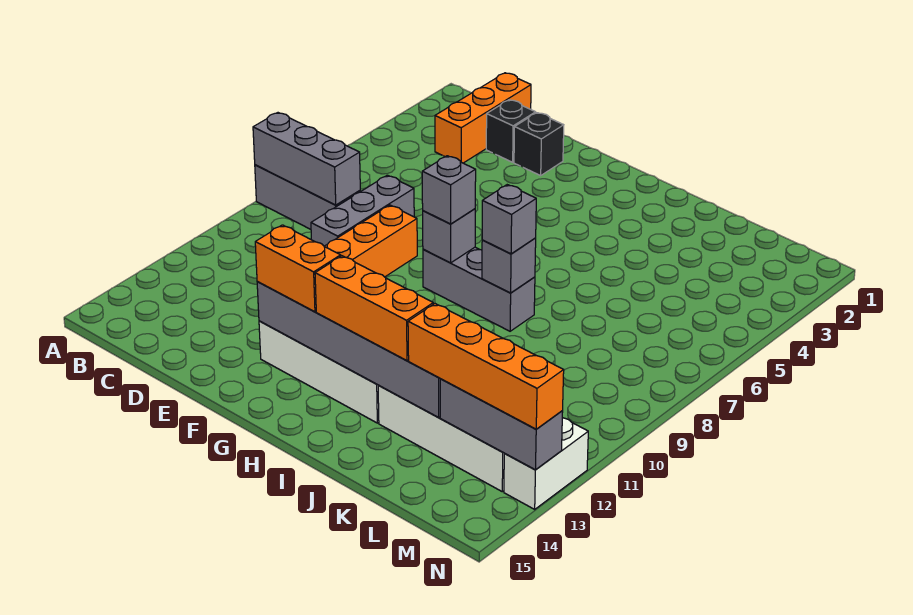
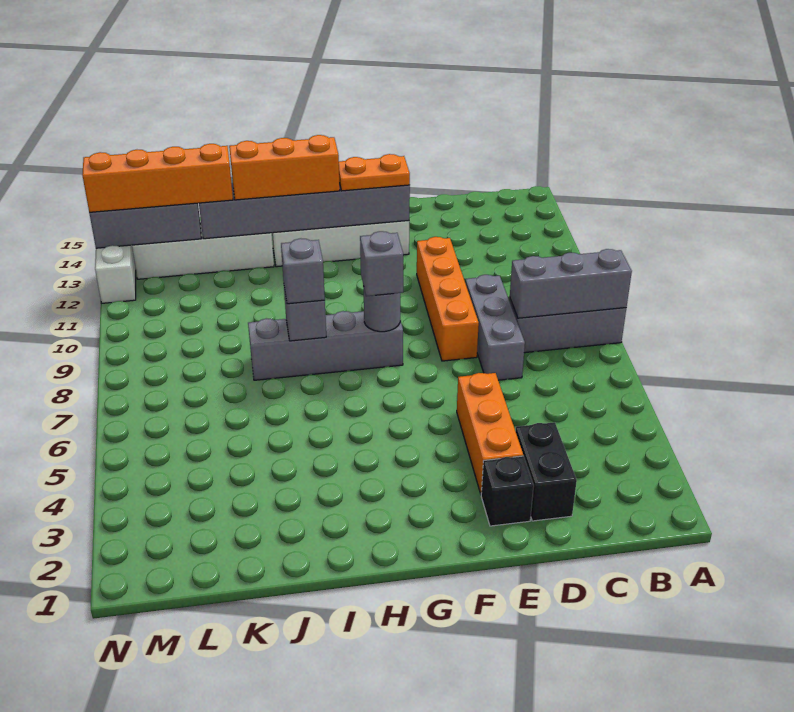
orange brick C1:C3 level 1 -> orange brick E3:E5 level 1
black brick D2 level 1 -> black brick D2:D3 level 1
orange brick F13:G13 level 3 -> orange plate F13:G13 level 3
grey brick G8:I8 level 1 -> grey brick G8:J8 level 1
grey brick G8 level 2 -> grey round brick G8 level 2

